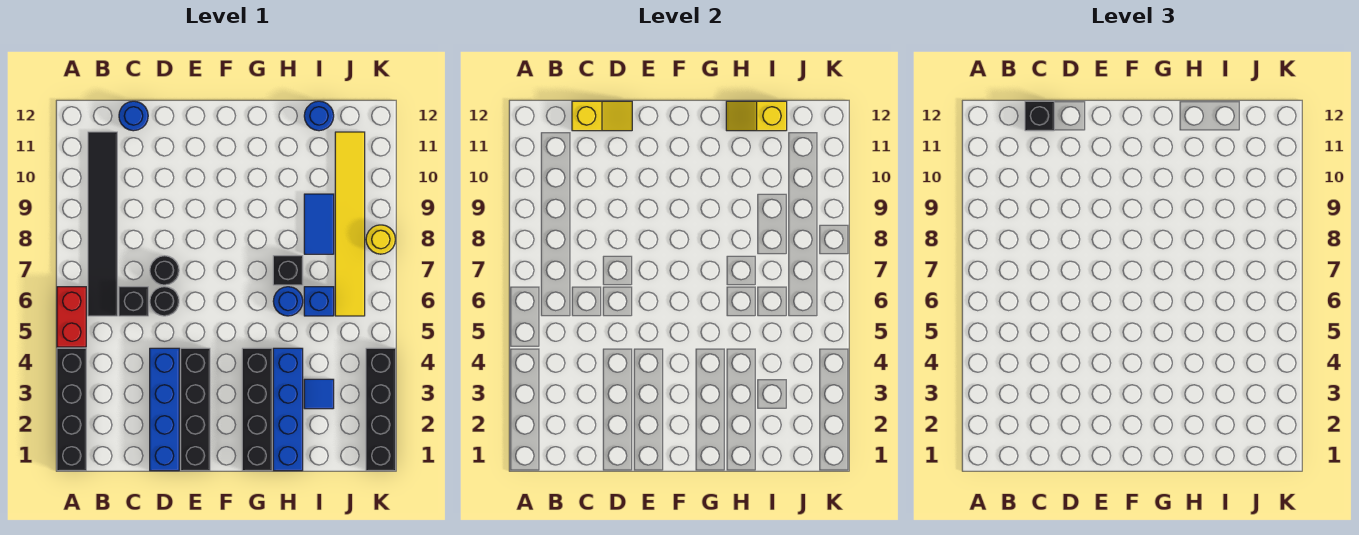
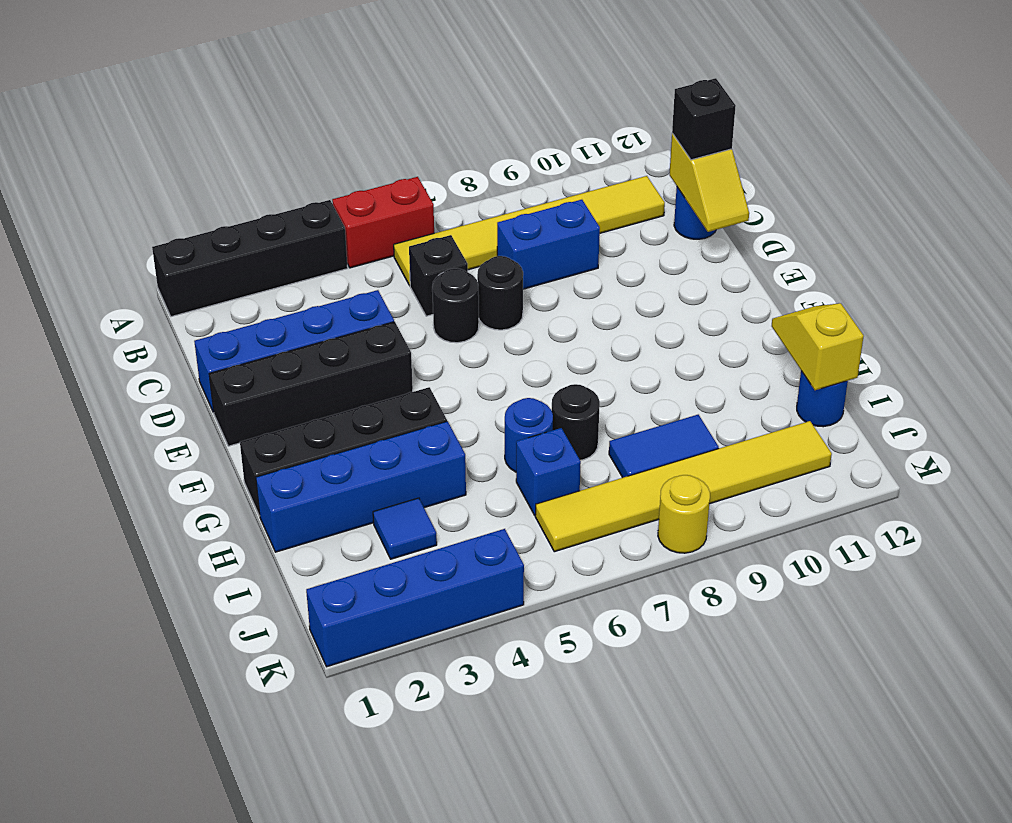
black tile B6:B11 level 1 -> yellow tile B6:B11 level 1
none -> blue brick C8:C9 level 1
black brick H7 level 1 -> black round brick H7 level 1
black brick K1:K4 level 1 -> blue brick K1:K4 level 1

